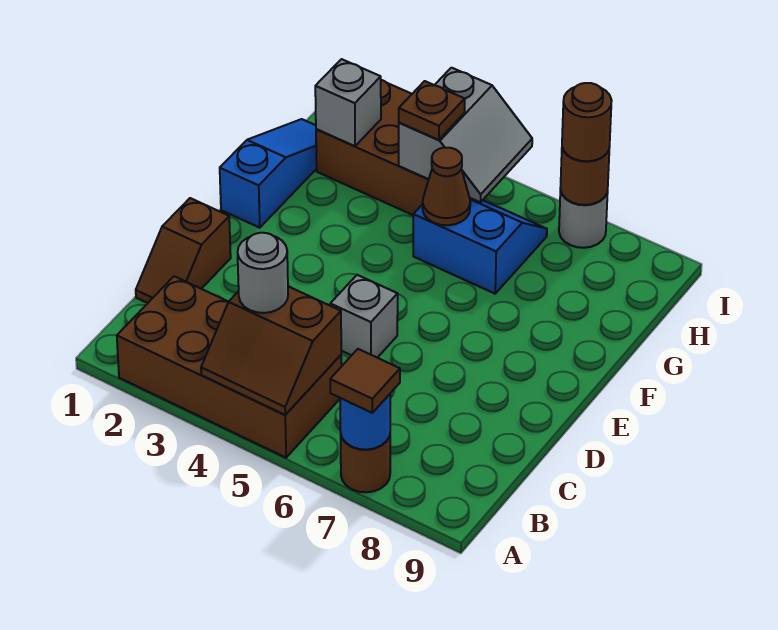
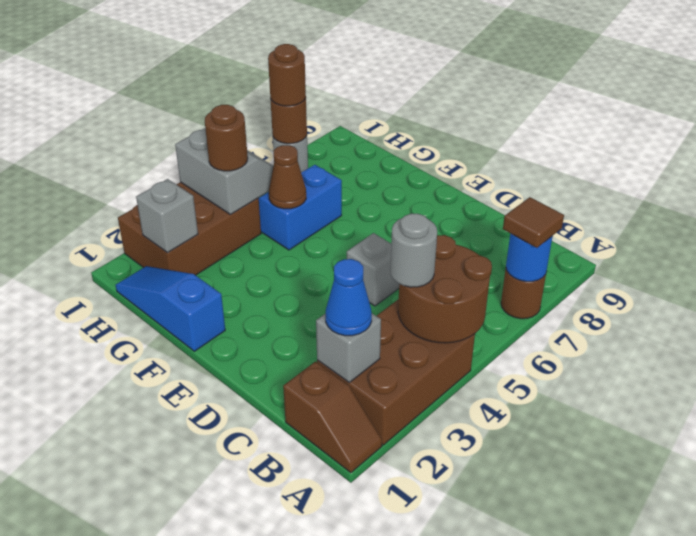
brown brick A2:B5 level 1 -> brown brick A2:B4 level 1
brown slope A4:B5 level 2 top B -> brown round brick A4:B5 level 2
none -> grey brick B2 level 2
none -> blue cone B2 level 3
brown slope C1:D1 level 1 top D -> brown slope A1:B1 level 1 top B
brown plate H4 level 3 -> brown round brick H4 level 3

